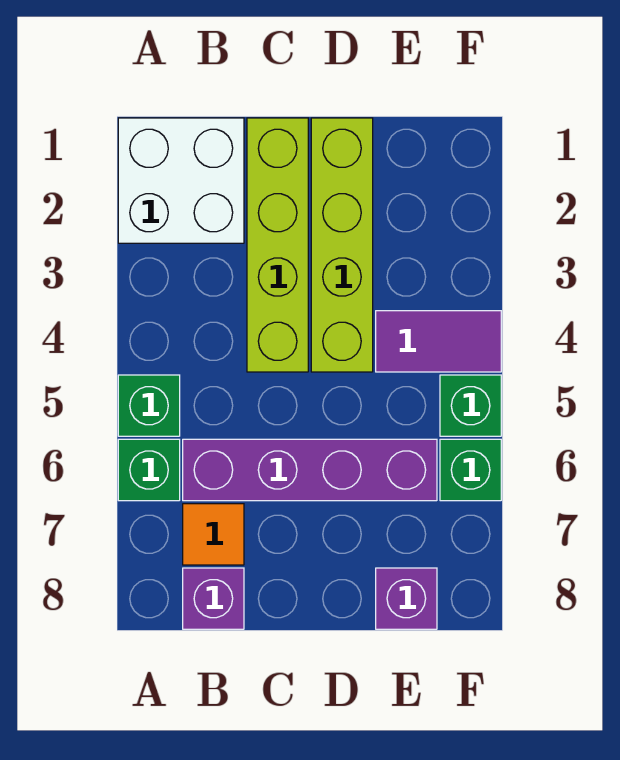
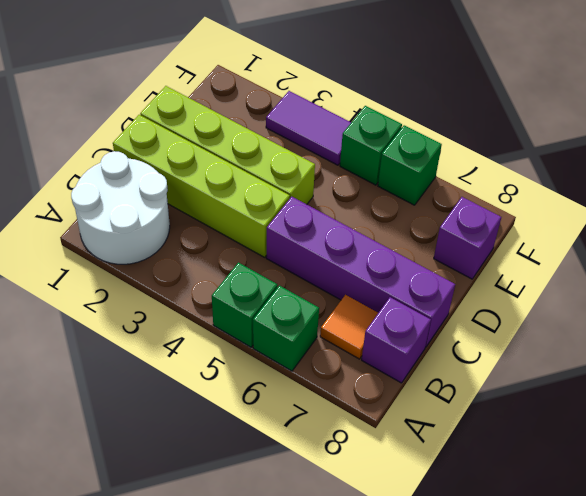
white brick A1:B2 level 1 -> white round brick A1:B2 level 1
purple brick B6:E6 level 1 -> purple brick C5:C8 level 1
purple tile E4:F4 level 1 -> purple tile F3:F4 level 1

